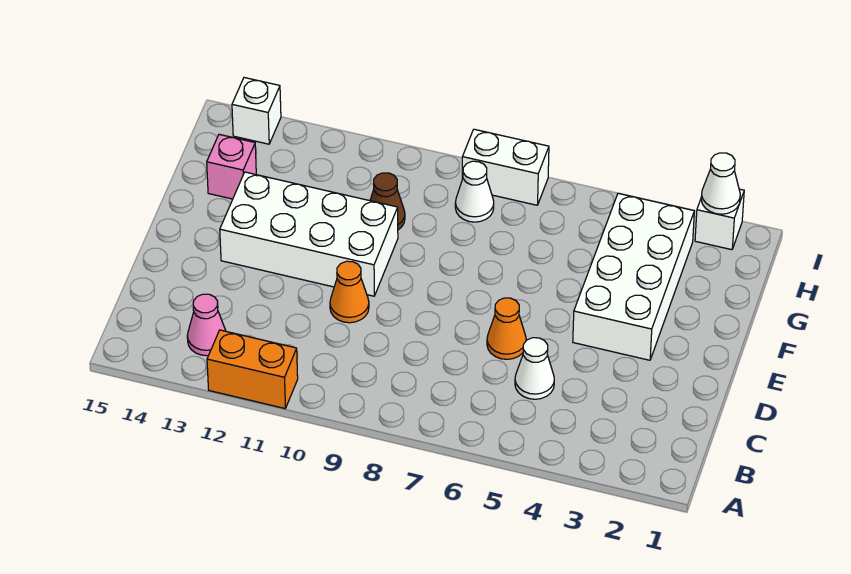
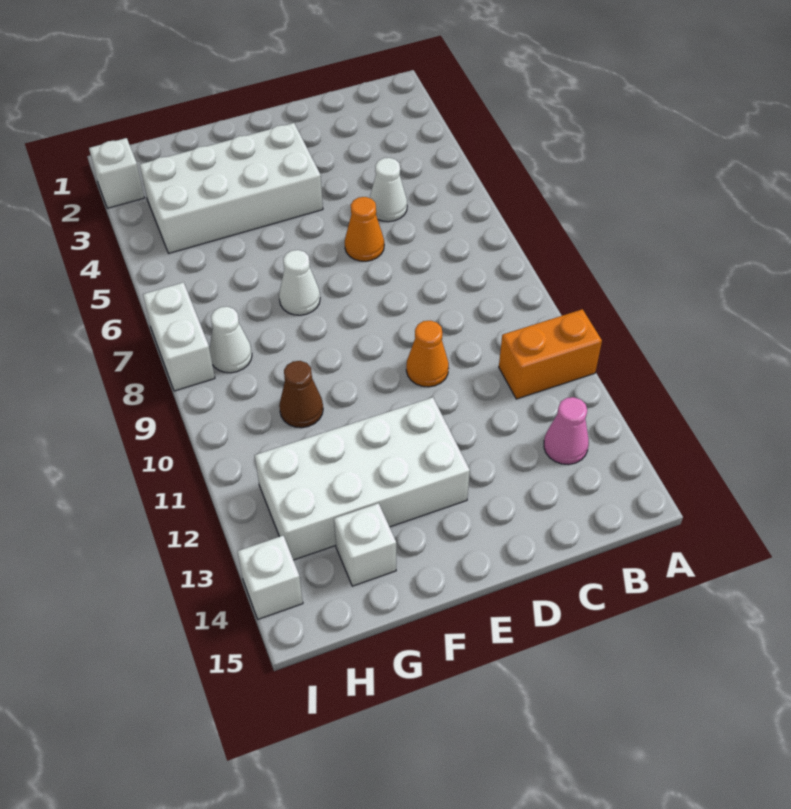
orange brick A11:A12 level 1 -> orange brick A11:B11 level 1
white brick E10:F13 level 1 -> white brick E12:H13 level 1
pink brick G14 level 1 -> white brick G14 level 1
white cone I2 level 2 -> white cone F7 level 1

